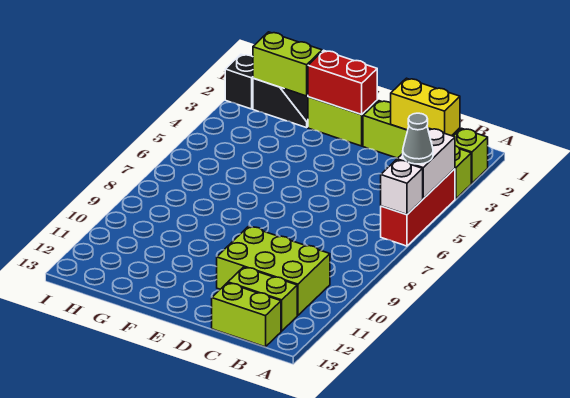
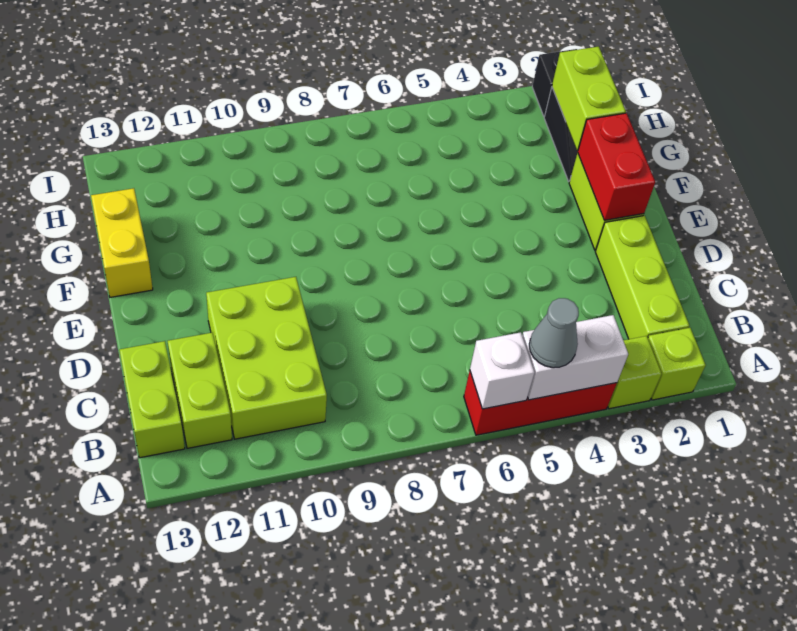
yellow brick B2:C2 level 2 -> yellow brick F13:G13 level 1

